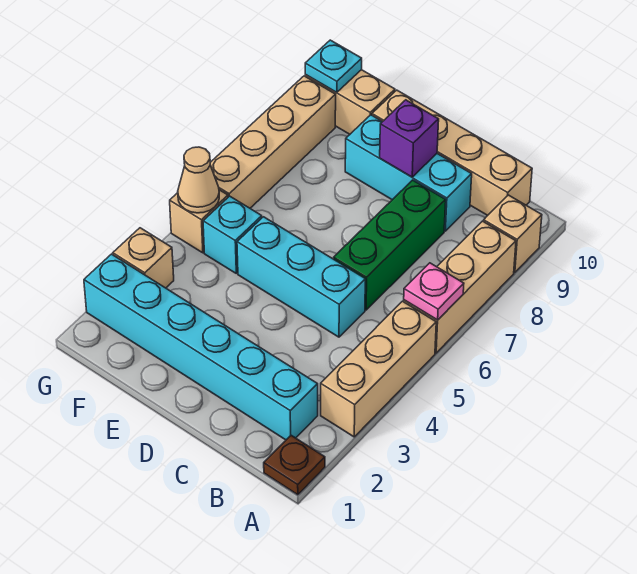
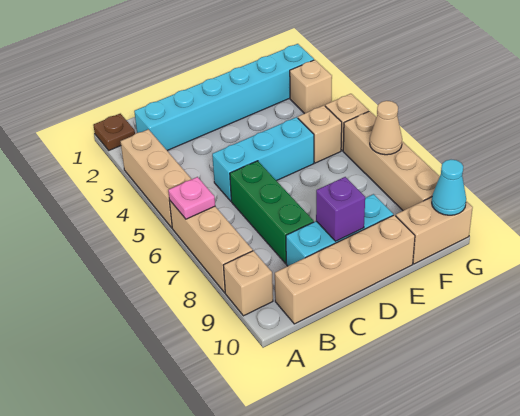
cyan brick F5 level 1 -> tan brick F5 level 1
tan cone G5 level 2 -> tan cone G7 level 2
cyan plate G10 level 2 -> cyan cone G10 level 2

